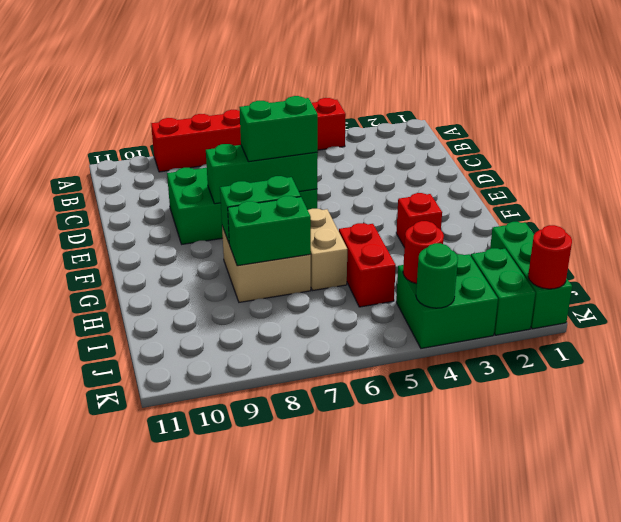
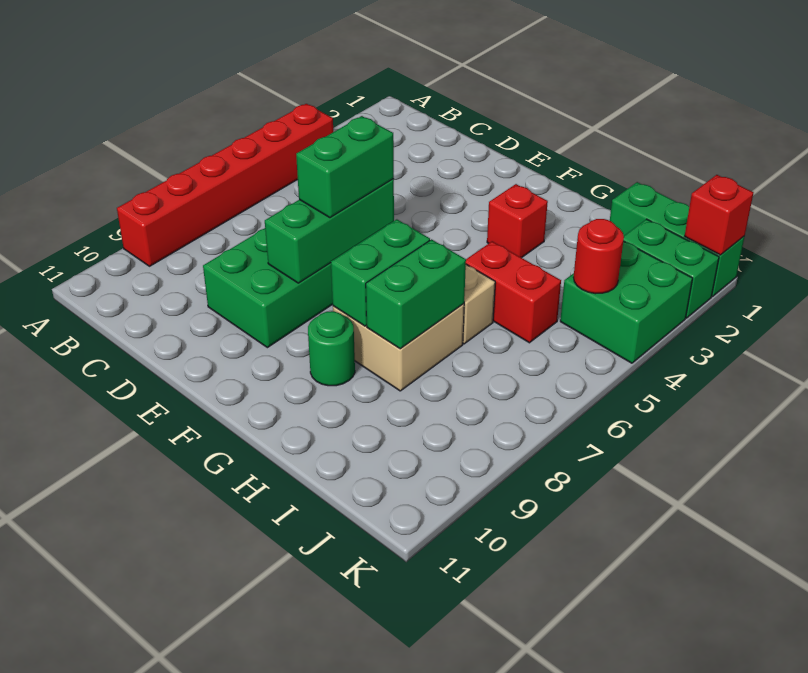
red round brick K1 level 2 -> red brick K1 level 2
green round brick K4 level 2 -> green round brick G9 level 1

